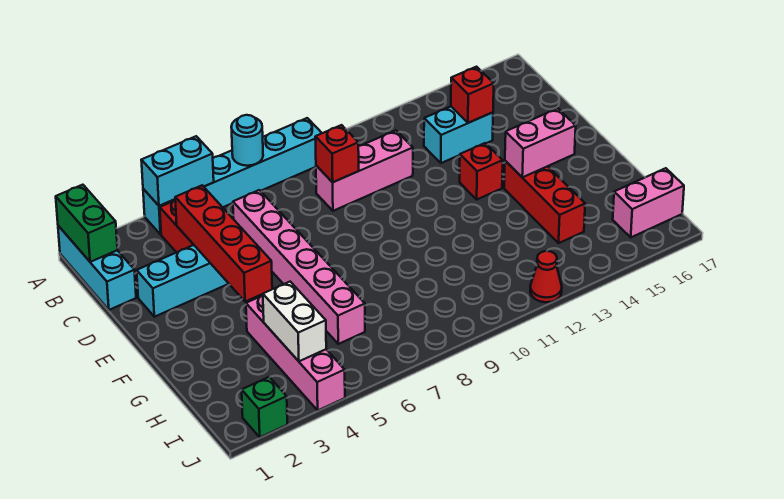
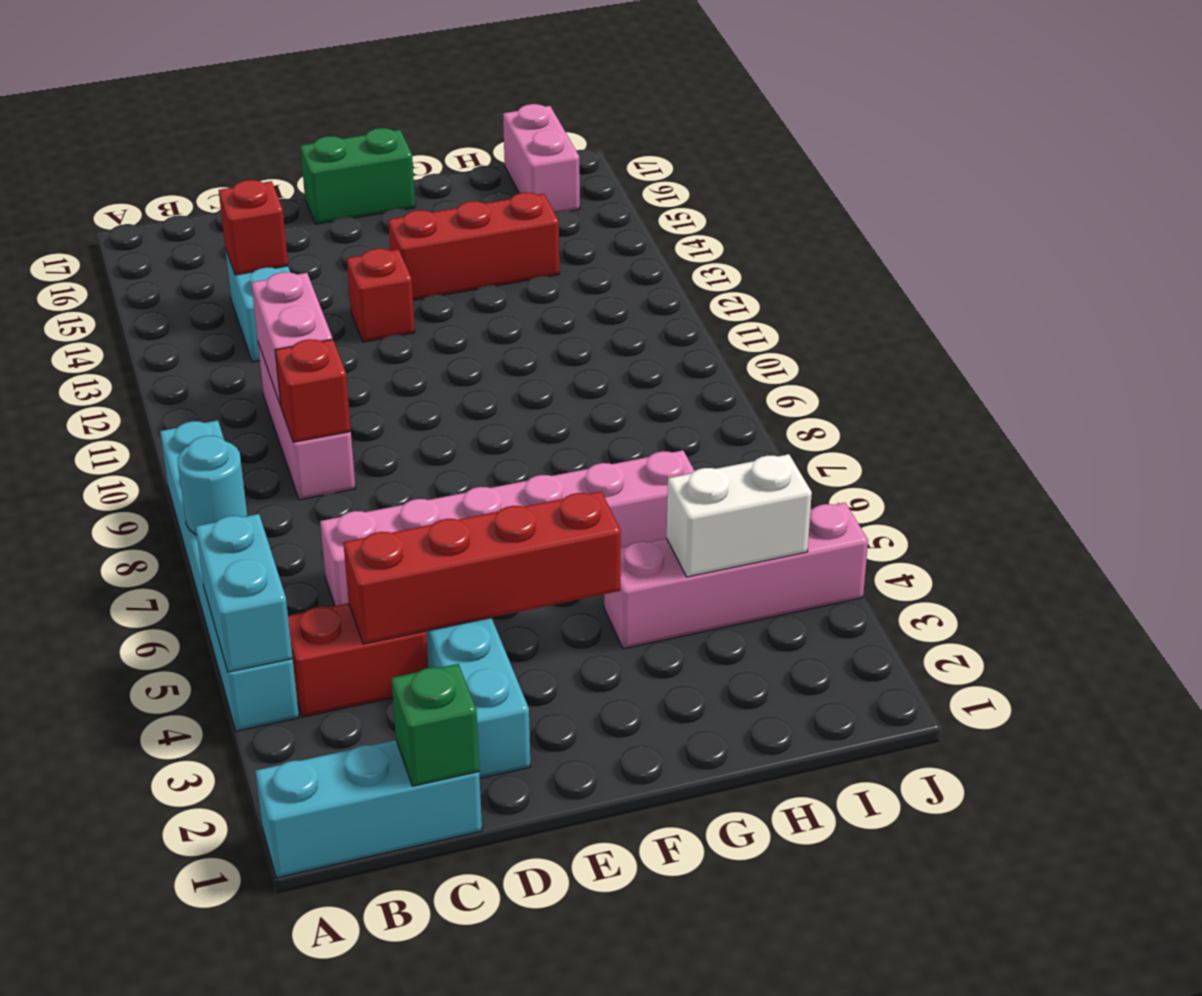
green brick A1:B1 level 2 -> green brick E17:F17 level 1
pink brick F14:F15 level 2 -> pink brick C10:C11 level 2
green brick J2 level 1 -> green brick C1 level 2
red cone J12 level 1 -> none

